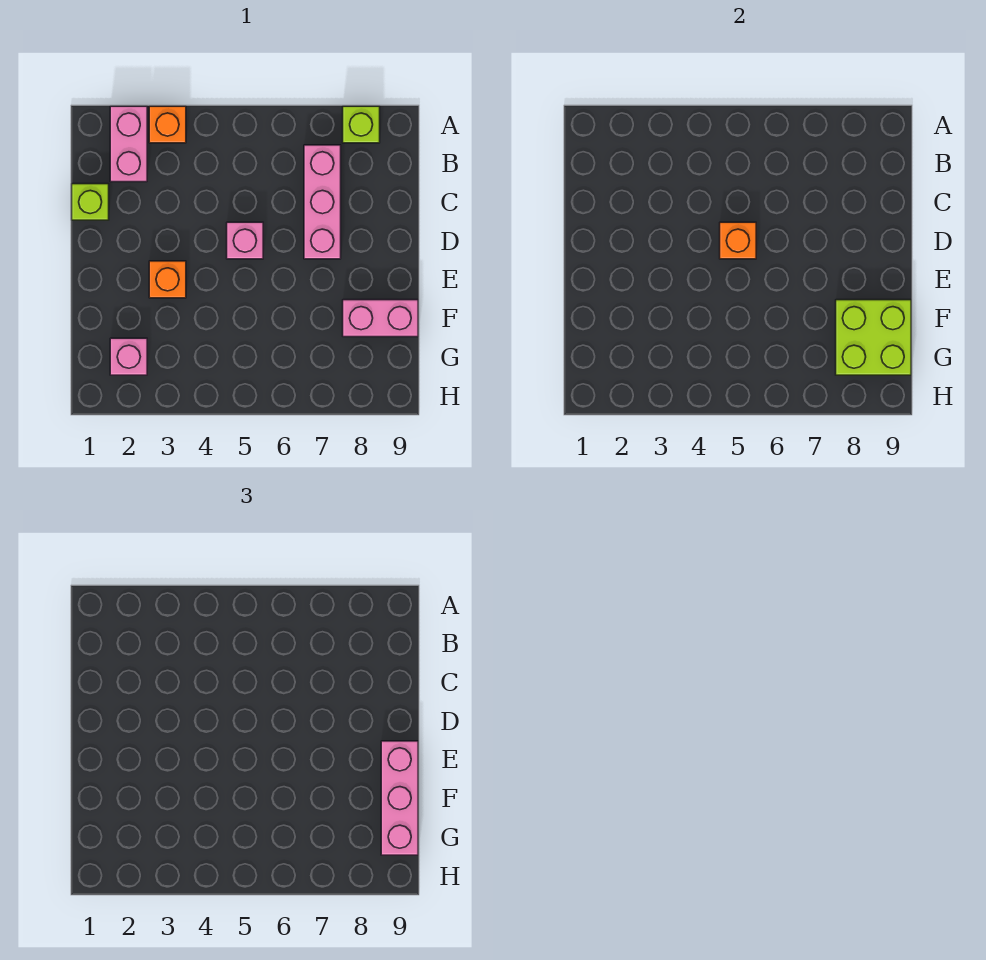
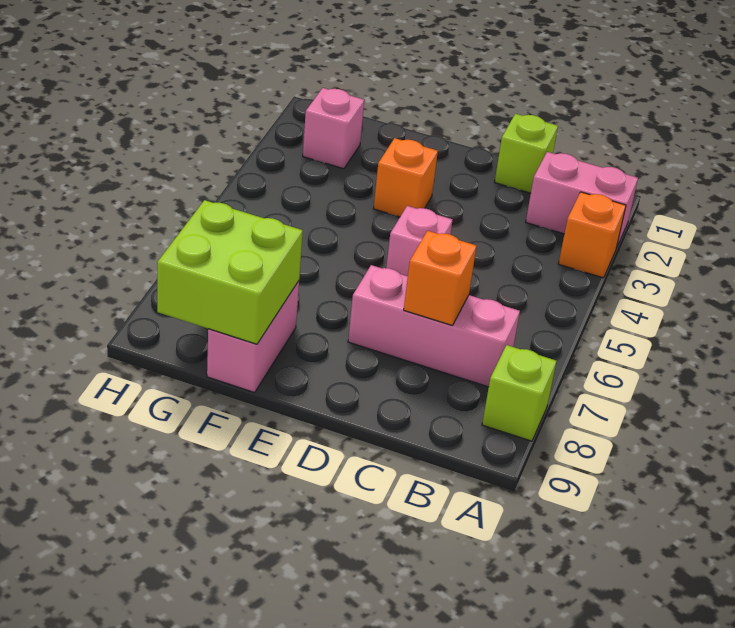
orange brick D5 level 2 -> orange brick C7 level 2
pink brick E9:G9 level 3 -> none

